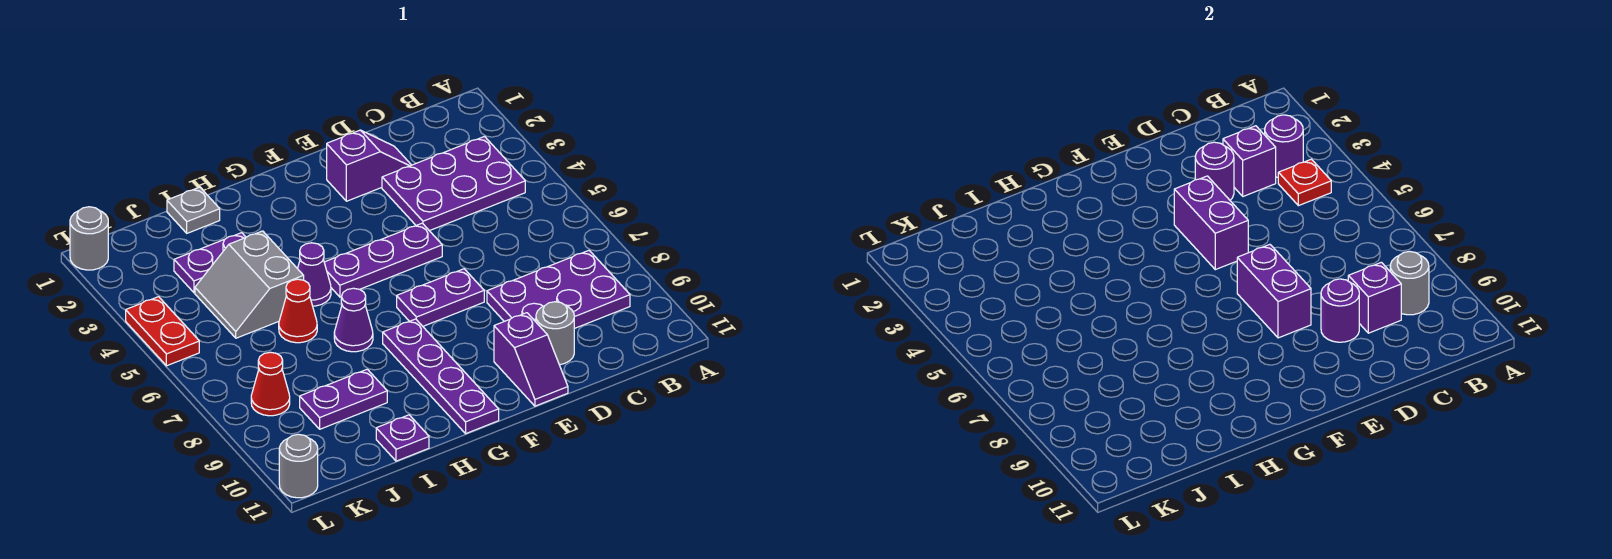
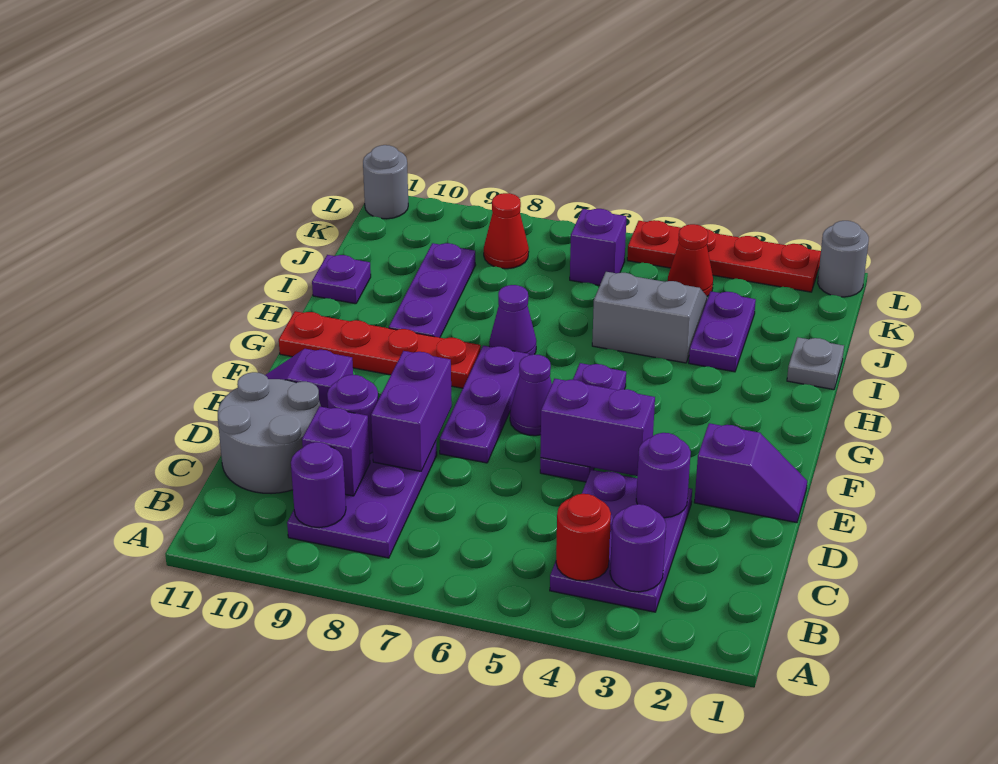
red plate B4 level 2 -> red round brick B4 level 2
grey round brick B9 level 2 -> purple round brick B9 level 2
purple brick C3 level 2 -> purple brick K6 level 1
purple slope D2:E2 level 1 top E -> purple slope E1:E2 level 1 top 2
grey round brick D10 level 1 -> grey round brick C10:D11 level 1
purple plate E7:F7 level 1 -> purple plate E7:G7 level 1
purple brick E7:E8 level 2 -> purple brick D8:E8 level 2
purple plate G8:G11 level 1 -> red plate G8:G11 level 1
purple cone H5 level 1 -> purple cone F6 level 1
red cone I6 level 1 -> red cone K4 level 1
purple plate I9:J9 level 1 -> purple plate H9:J9 level 1
red plate L4:L5 level 1 -> red plate L2:L5 level 1

